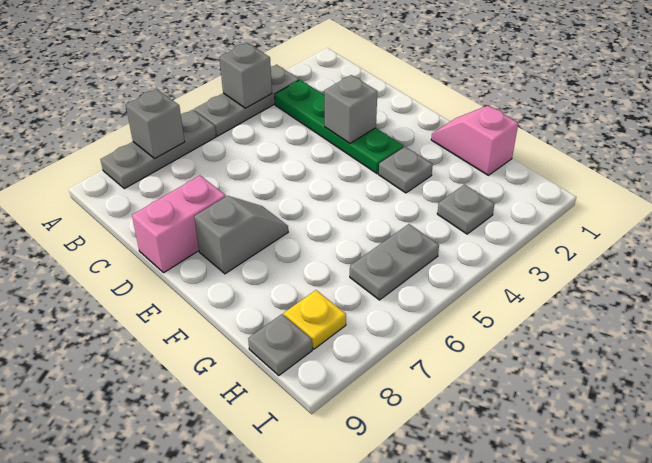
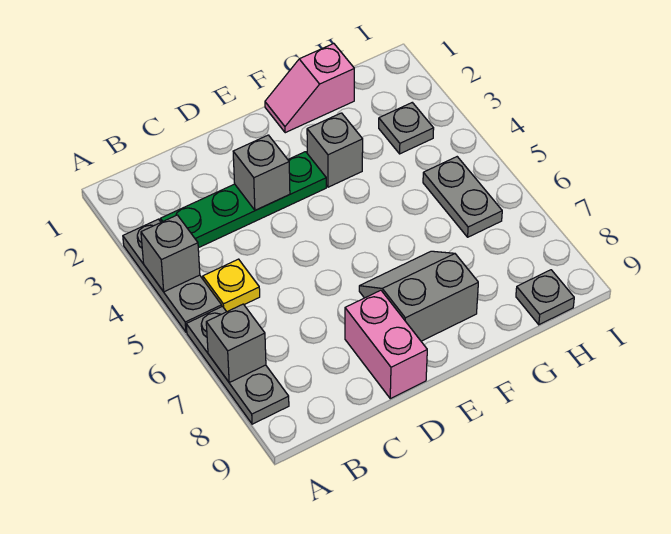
grey slope E7:E8 level 1 top 8 -> grey slope E7:F8 level 1 top 8
grey plate F3 level 1 -> grey brick F3 level 1
yellow plate H8 level 1 -> yellow plate B5 level 1

